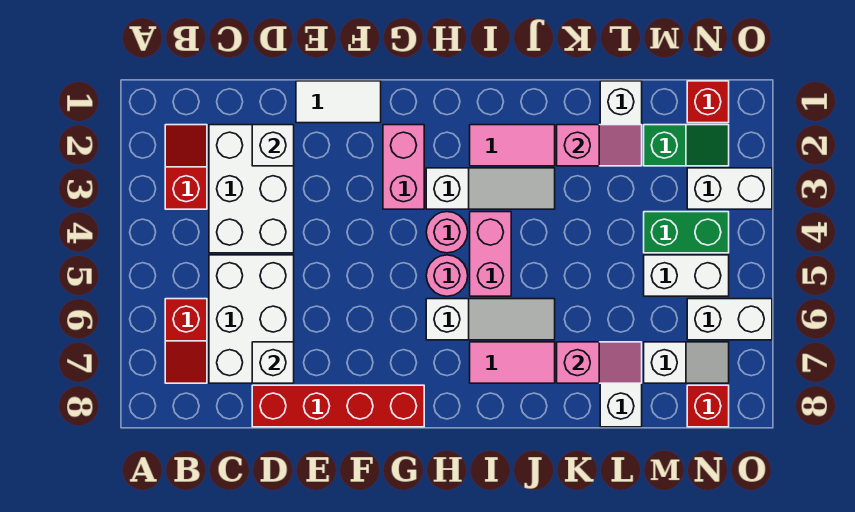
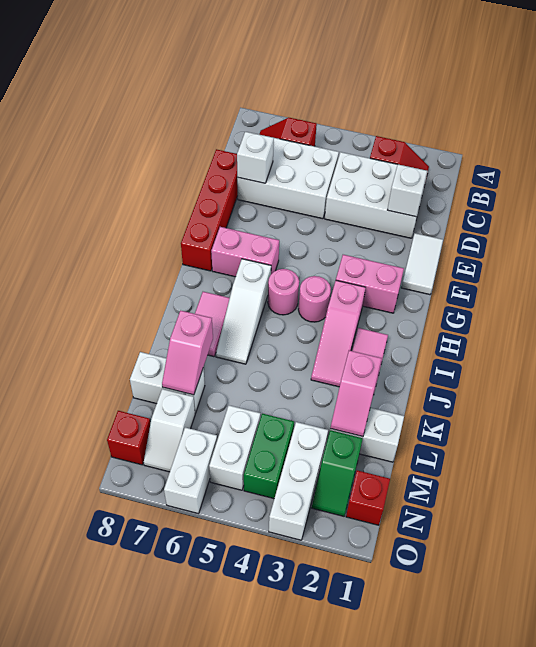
white slope H3:J3 level 1 top H -> pink slope H3:J3 level 1 top H
pink brick I4:I5 level 1 -> pink brick G6:G7 level 1
white brick N3:O3 level 1 -> white brick M3:O3 level 1

